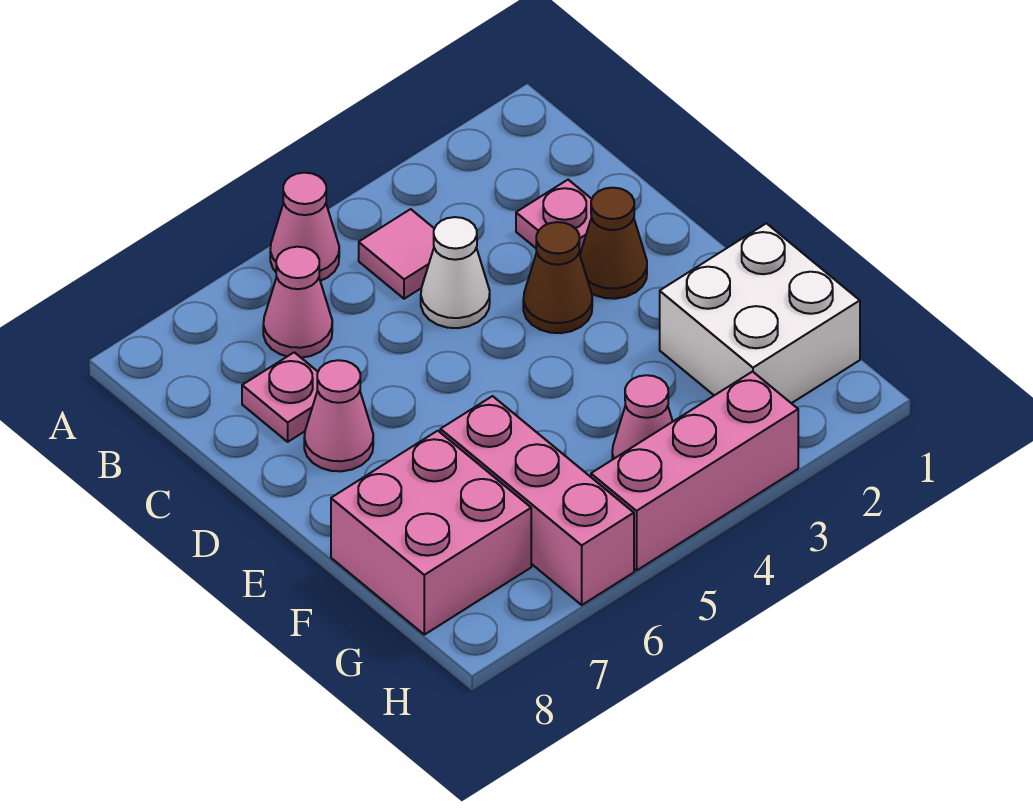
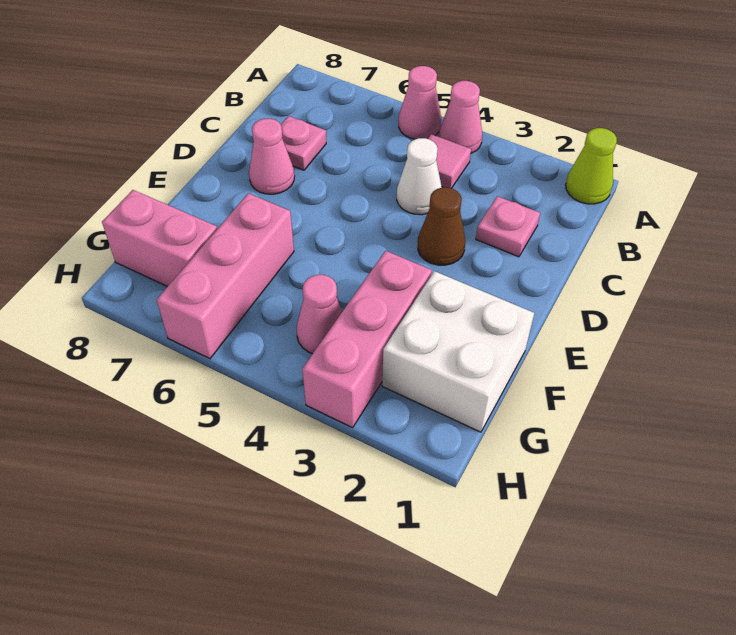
none -> lime cone A1 level 1
pink cone B6 level 1 -> pink cone A4 level 1
brown cone D2 level 1 -> none
pink brick F7:G8 level 1 -> pink brick G7:G8 level 1
pink brick H3:H5 level 1 -> pink brick F3:H3 level 1

